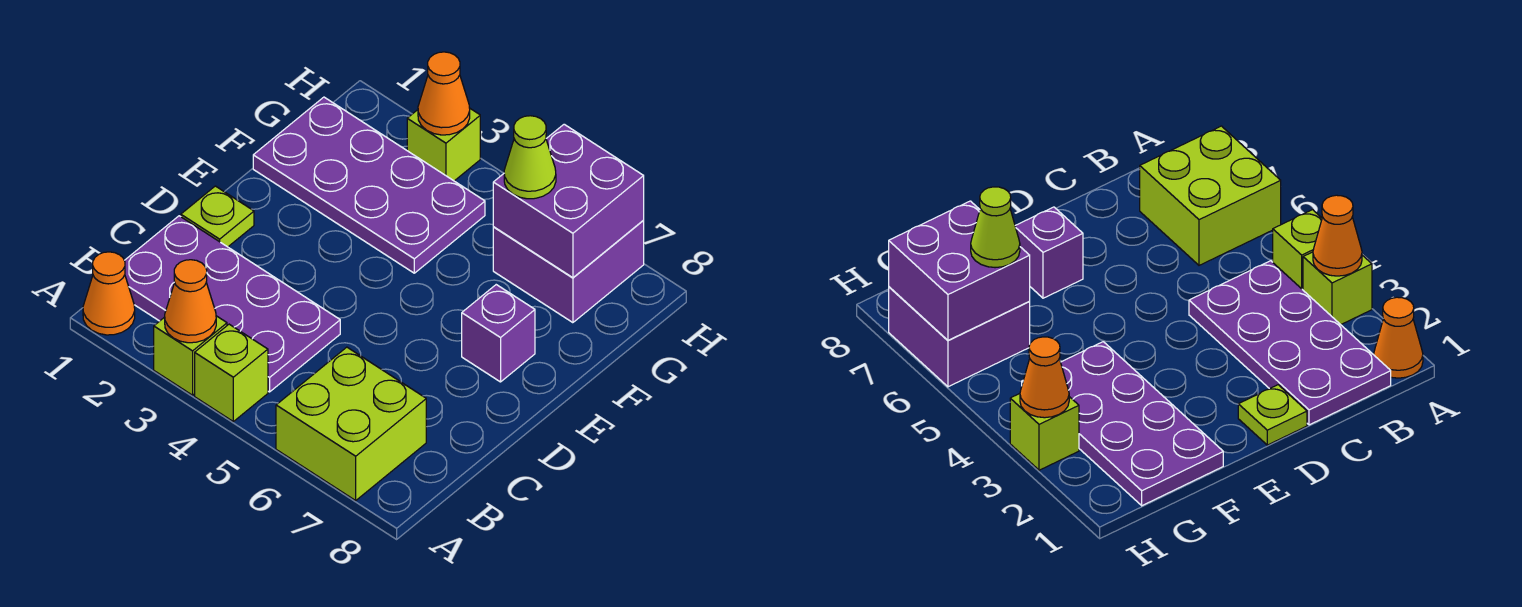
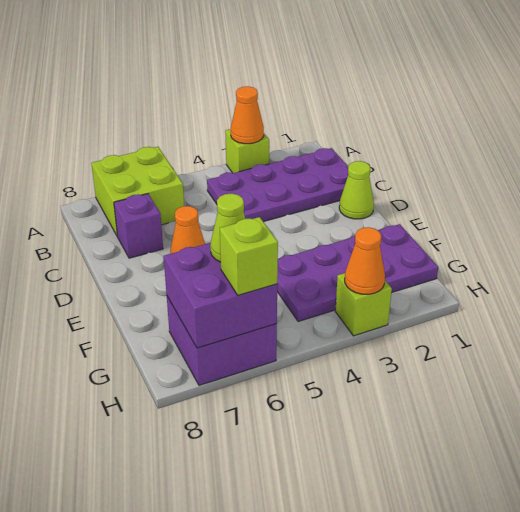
orange cone A1 level 1 -> orange cone D6 level 1
lime brick A4 level 1 -> lime brick H6 level 3
lime plate D1 level 1 -> lime cone D1 level 1
purple brick E7 level 1 -> purple brick C7 level 1

